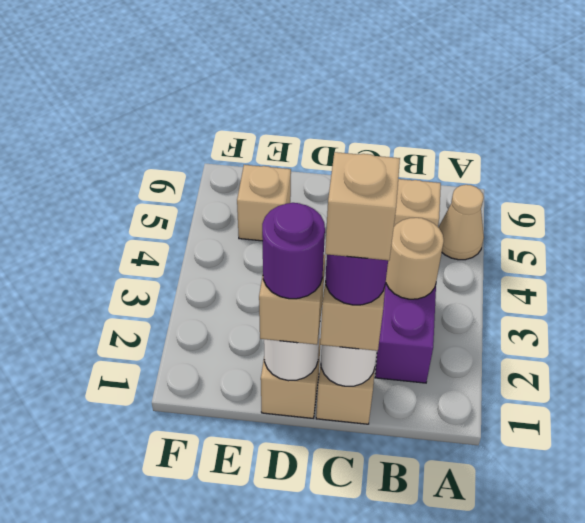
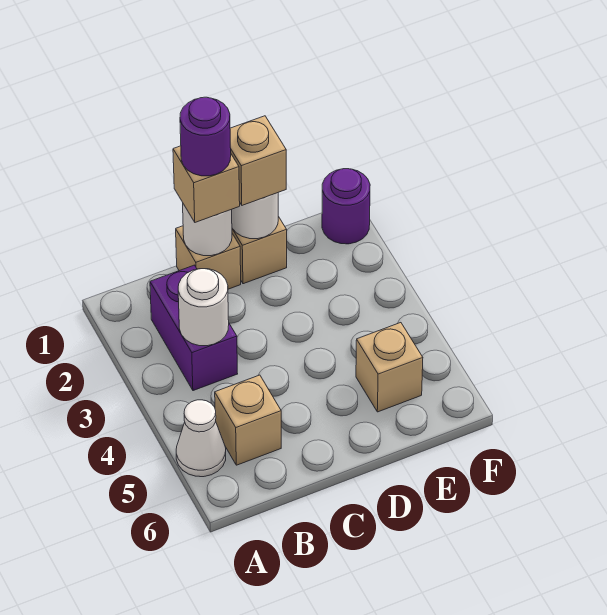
tan cone A5 level 1 -> white cone A5 level 1
tan round brick B3 level 2 -> white round brick B3 level 2
tan brick C1 level 5 -> none
purple round brick D1 level 4 -> purple round brick F1 level 1

